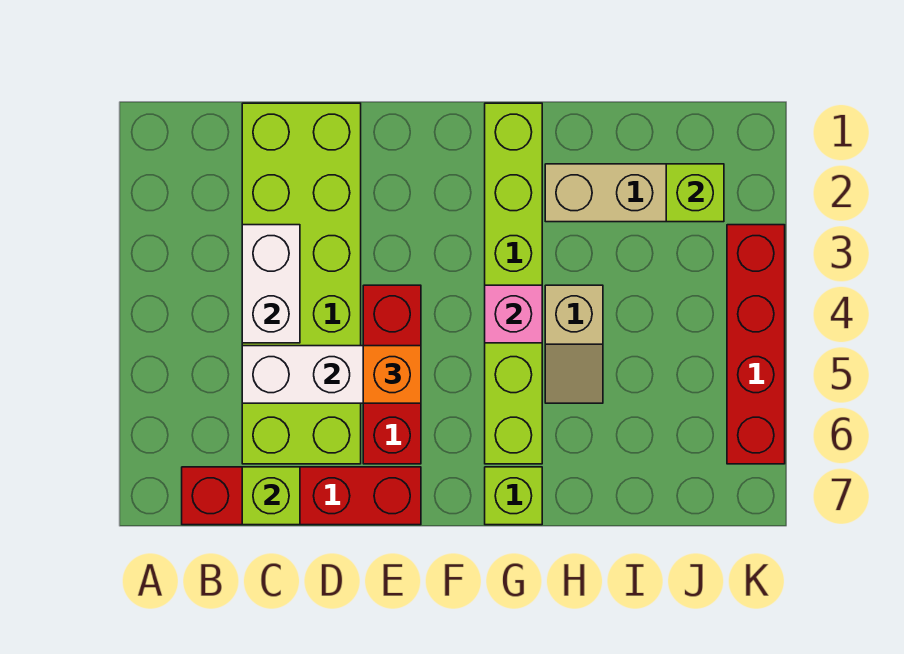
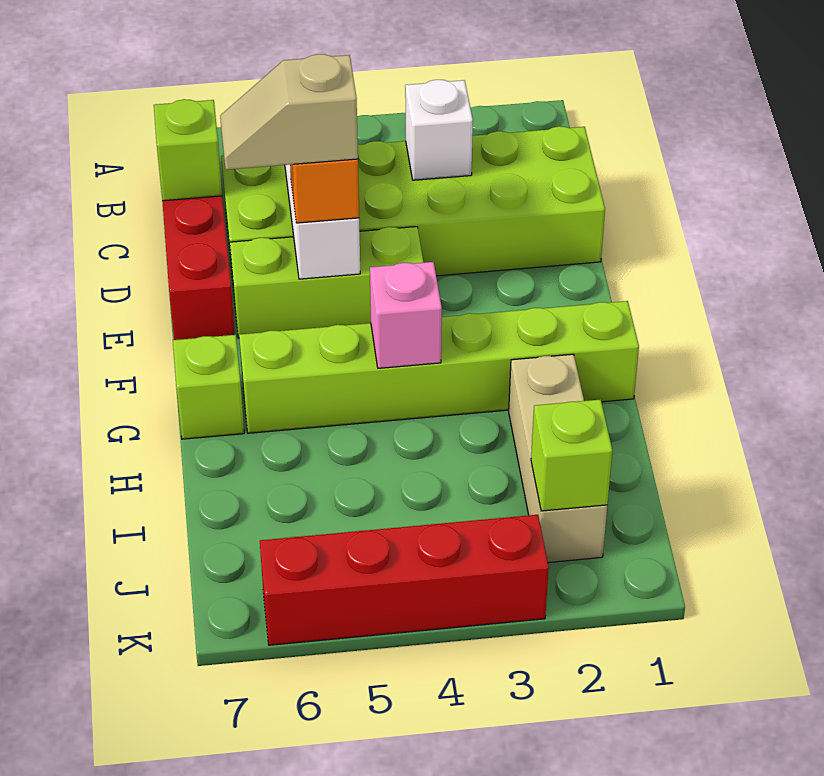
white brick C3:C4 level 2 -> white brick C3 level 2
red brick E4:E6 level 1 -> lime brick E4:E6 level 1
tan slope H4:H5 level 1 top 4 -> tan slope E5:E6 level 4 top 5

